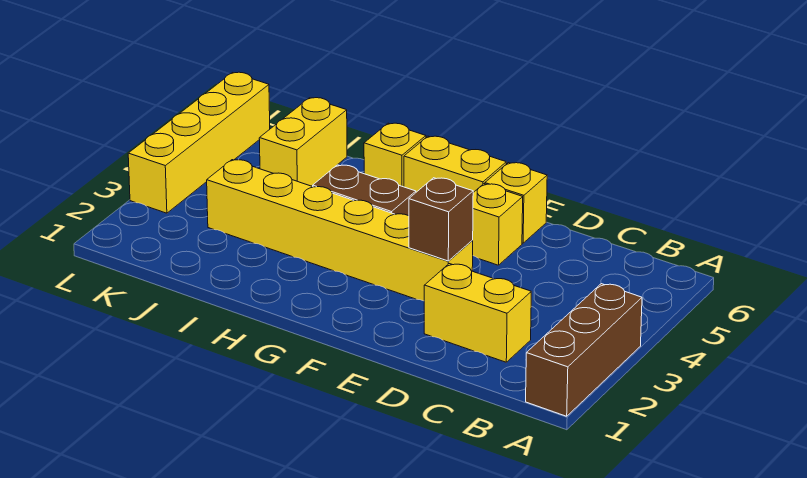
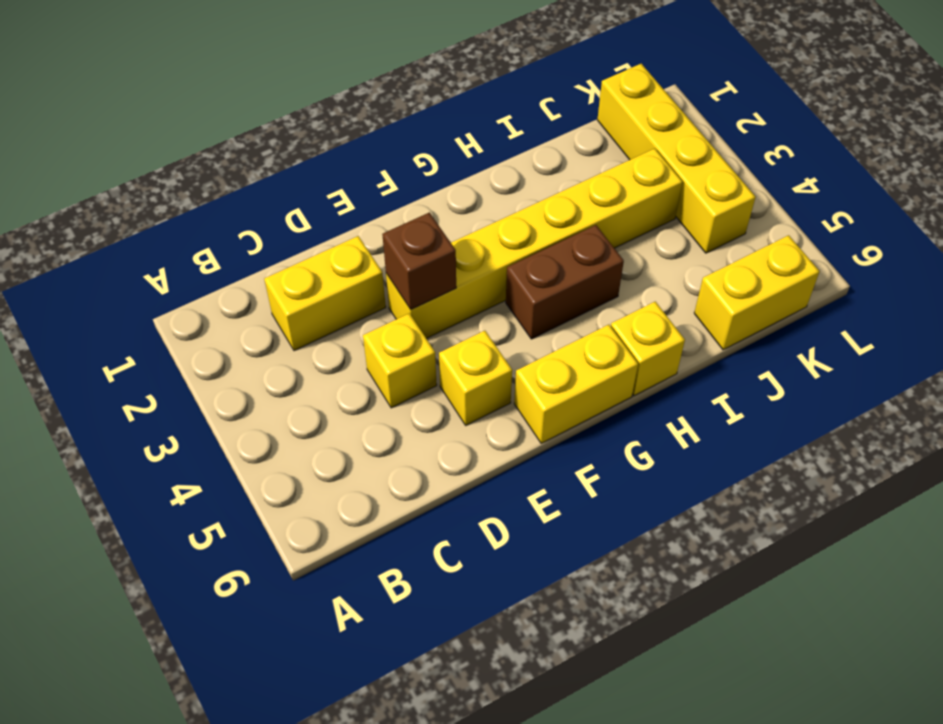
brown brick A1:A3 level 1 -> none
yellow brick E6 level 1 -> yellow brick D4 level 1
yellow brick J5:J6 level 1 -> yellow brick J6:K6 level 1
yellow brick L3:L6 level 1 -> yellow brick K1:K4 level 1

